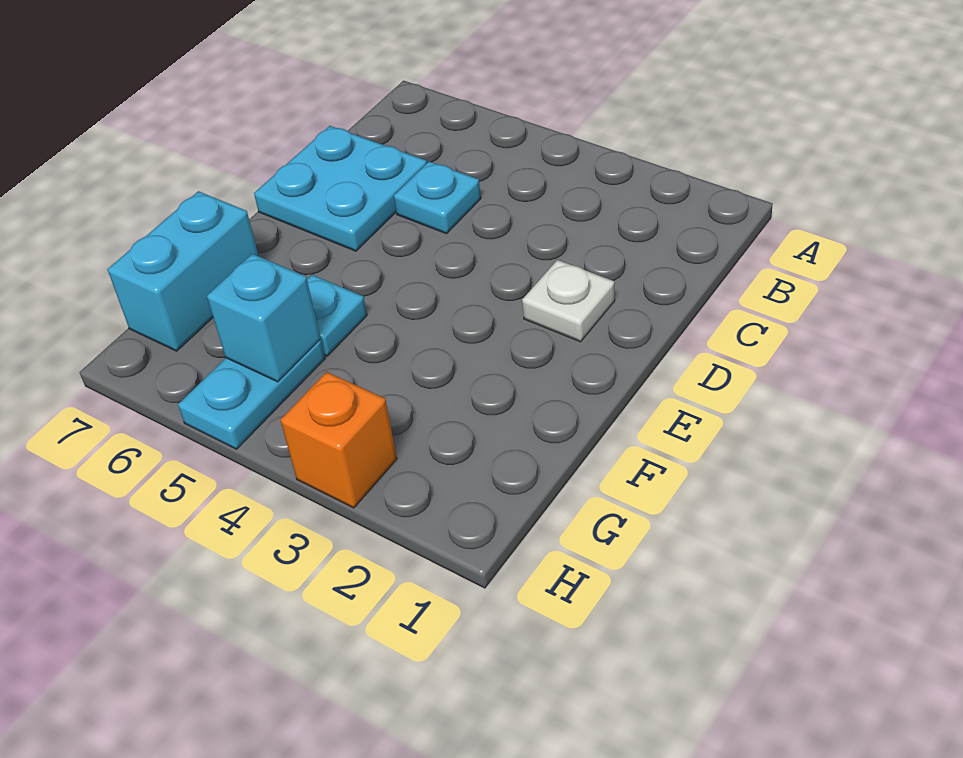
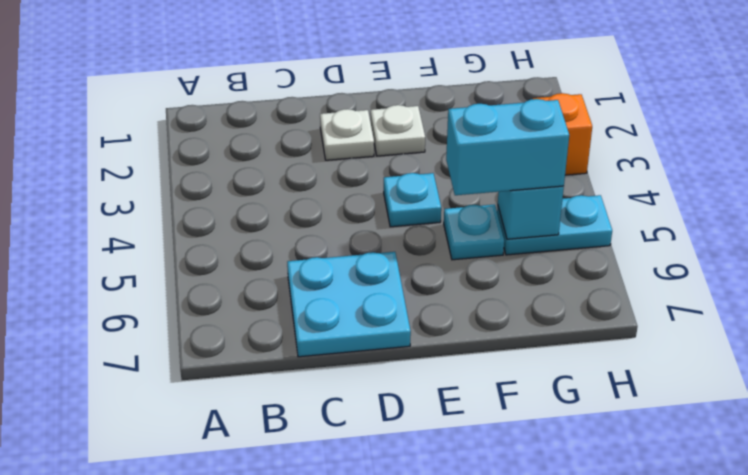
cyan plate C5 level 1 -> cyan plate E4 level 1
none -> white plate E2 level 1
cyan brick F7:G7 level 1 -> cyan brick F5:G5 level 3

